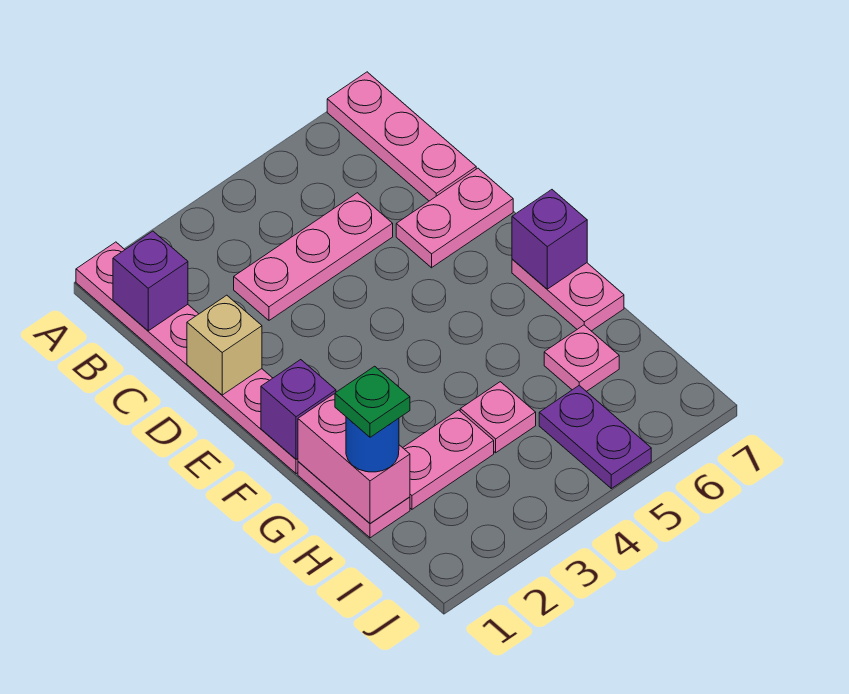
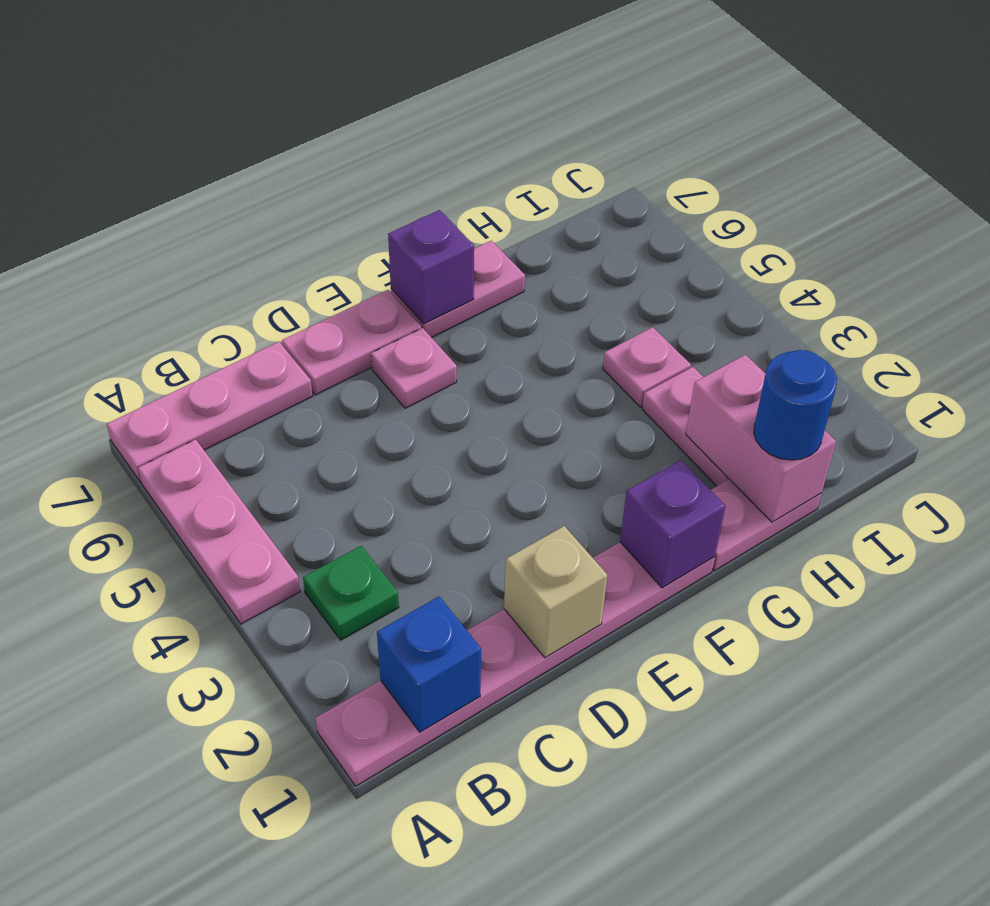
purple brick B1 level 2 -> blue brick B1 level 2
pink plate C3:C5 level 1 -> pink plate A4:A6 level 1
pink plate D6:D7 level 1 -> pink plate D7:E7 level 1
pink brick G1:H1 level 2 -> pink brick H1:H2 level 2
green plate H1 level 4 -> green plate B3 level 1
pink plate H6 level 1 -> pink plate E6 level 1
purple plate I5:J5 level 1 -> none

